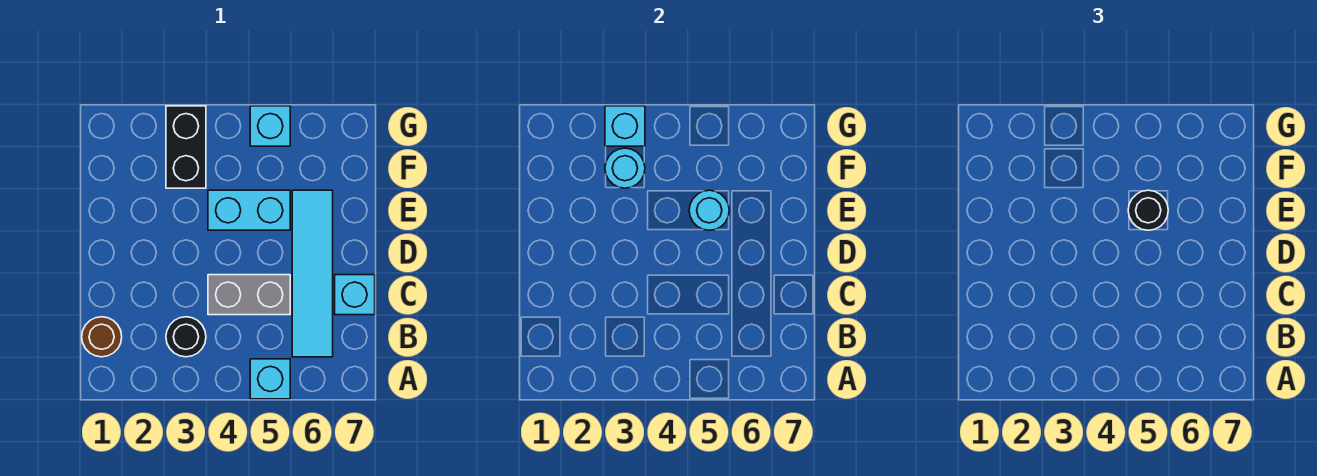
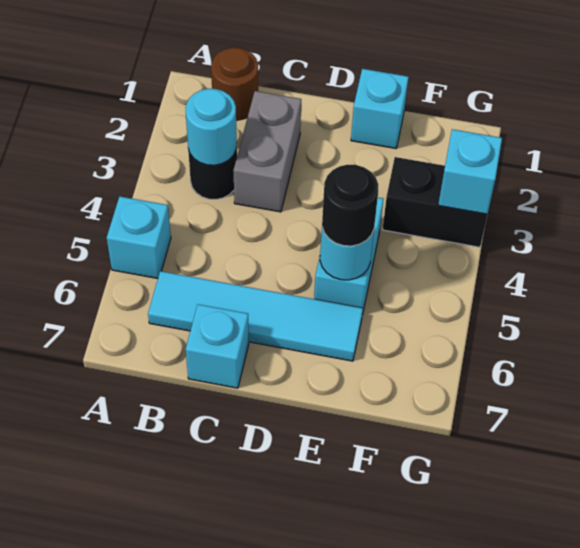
grey brick C4:C5 level 1 -> grey brick C2:C3 level 1
cyan round brick F3 level 2 -> cyan round brick B3 level 2
cyan brick G5 level 1 -> cyan brick E1 level 1

